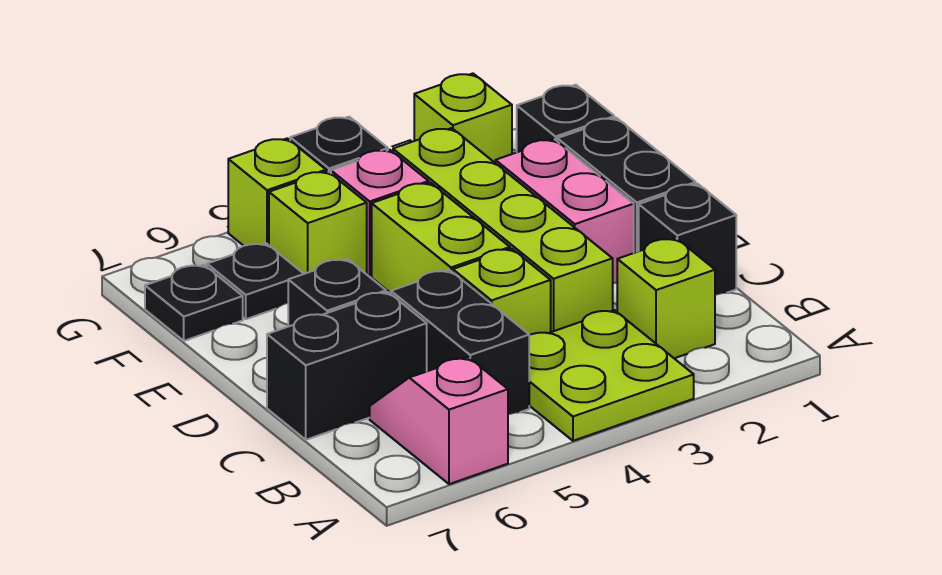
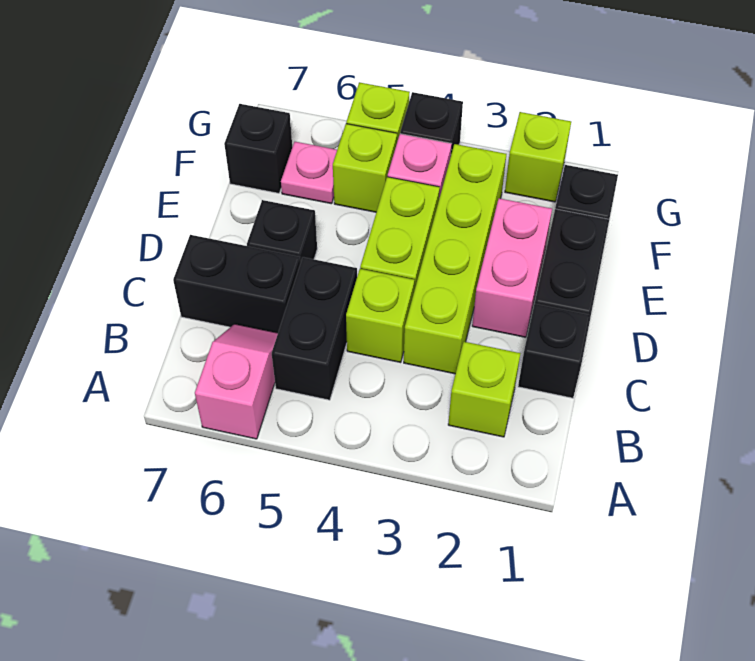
lime plate A3:B4 level 1 -> none
black plate F6 level 1 -> pink plate F6 level 1
black plate F7 level 1 -> black brick F7 level 1

